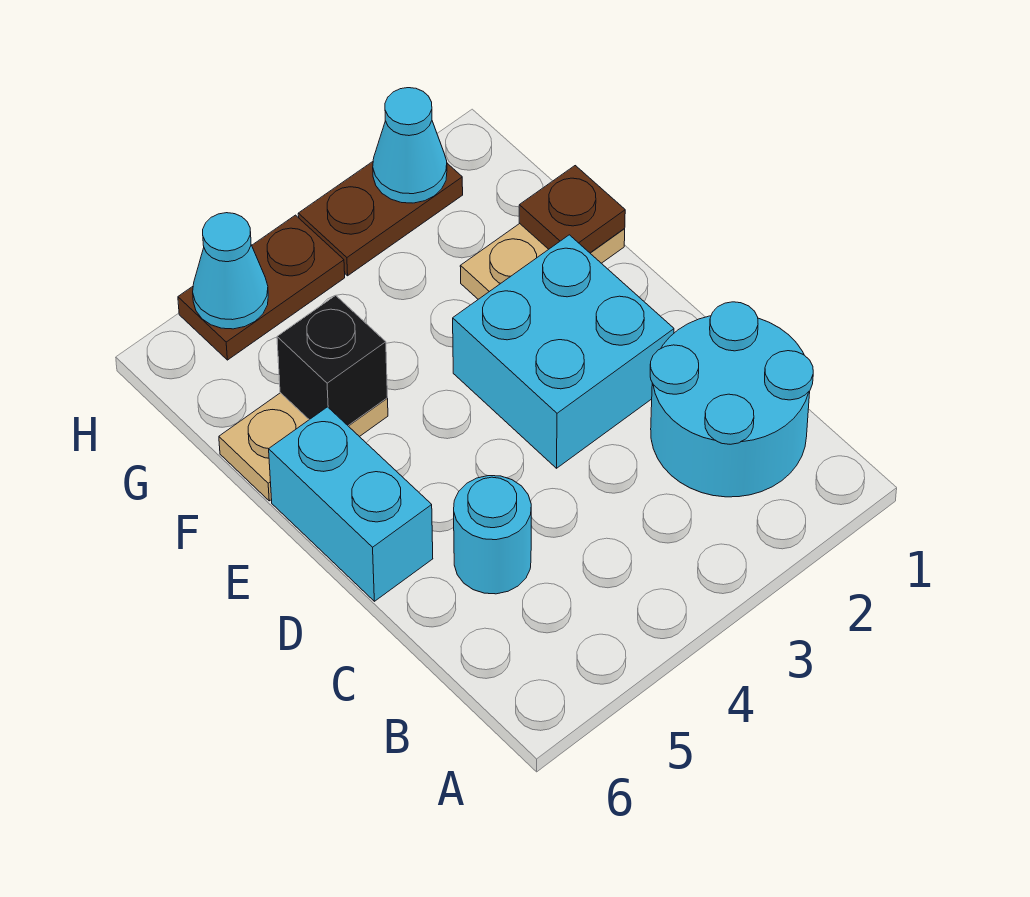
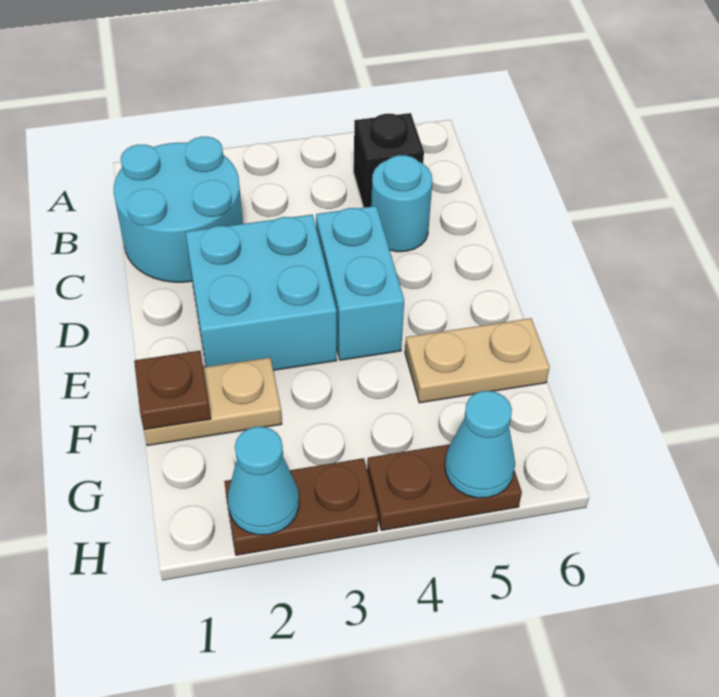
cyan brick D6:E6 level 1 -> cyan brick D4:E4 level 1
black brick F5 level 2 -> black brick B5 level 1

